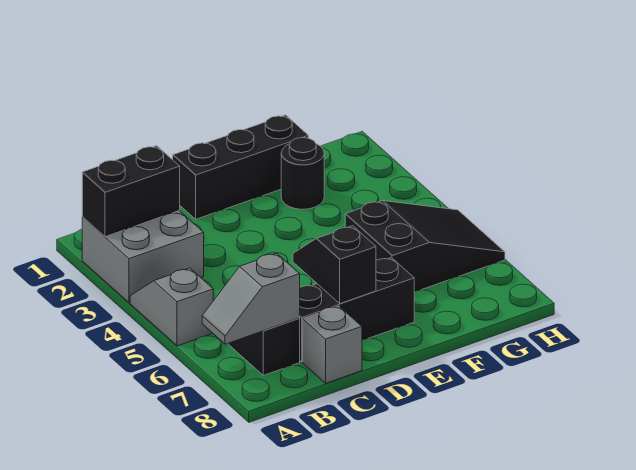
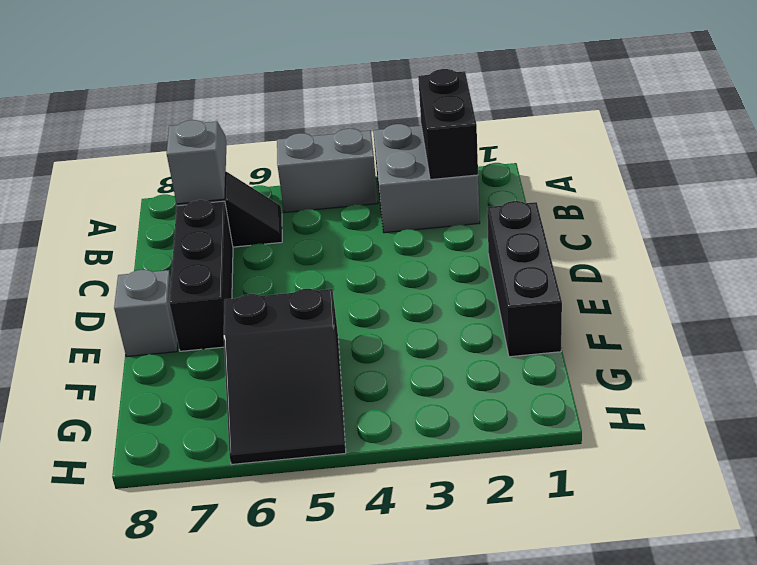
grey slope A4:A5 level 1 top 5 -> grey brick A4:A5 level 1
grey brick C8 level 1 -> grey brick E8 level 1
black slope D6:D7 level 2 top 7 -> none
black round brick F2 level 1 -> none

